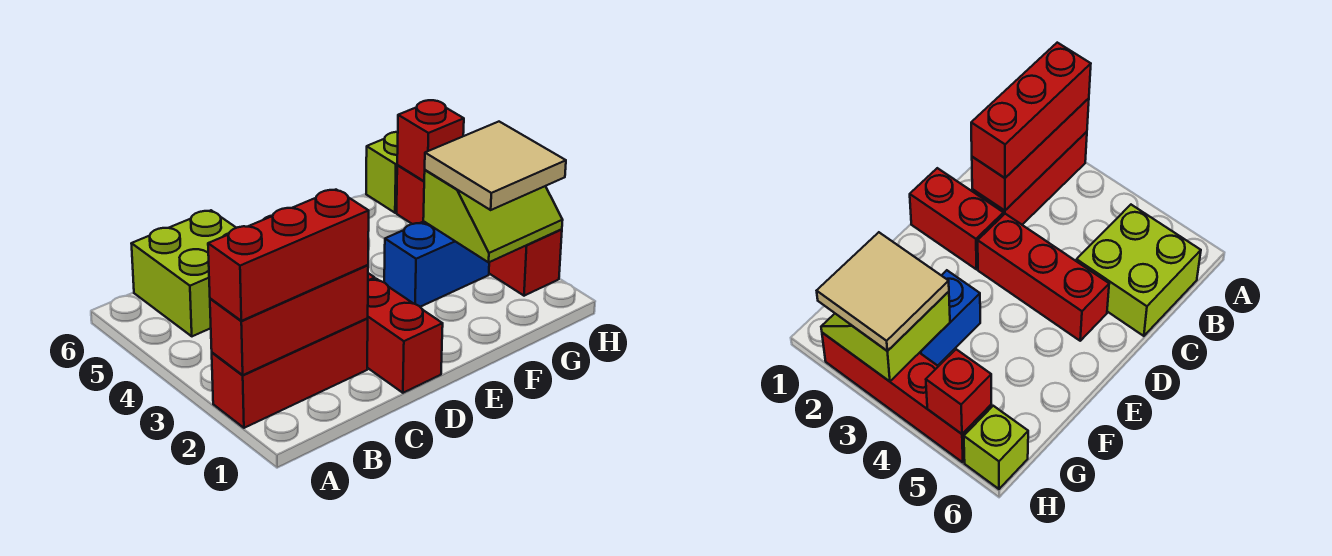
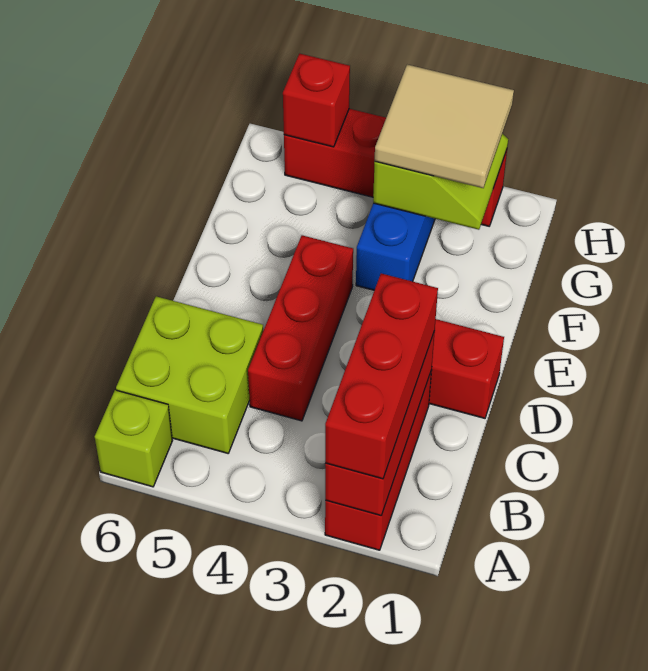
red brick D3:D5 level 1 -> red brick C4:E4 level 1
lime brick H6 level 1 -> lime brick A6 level 1

